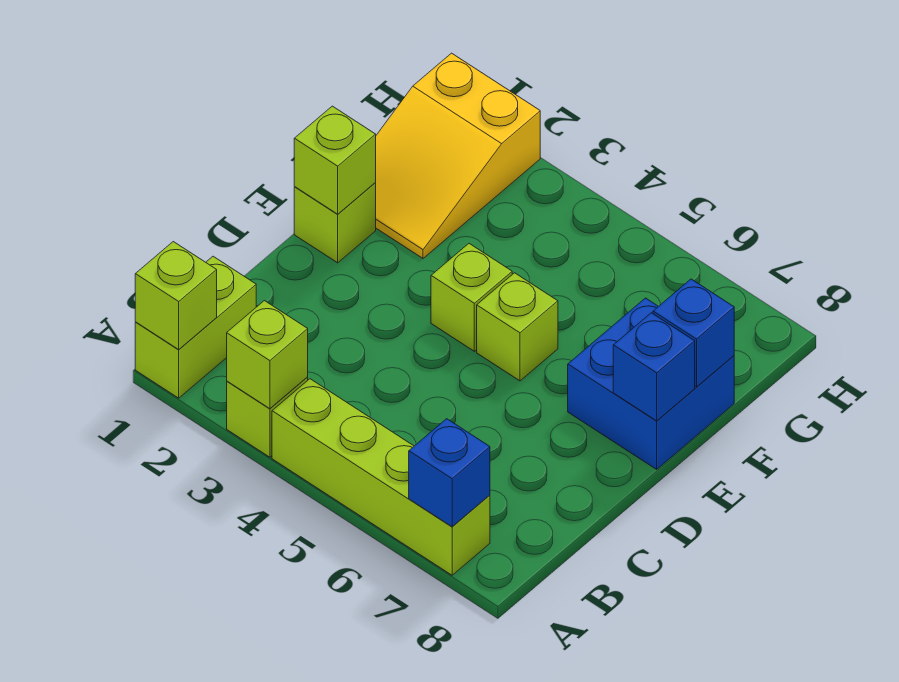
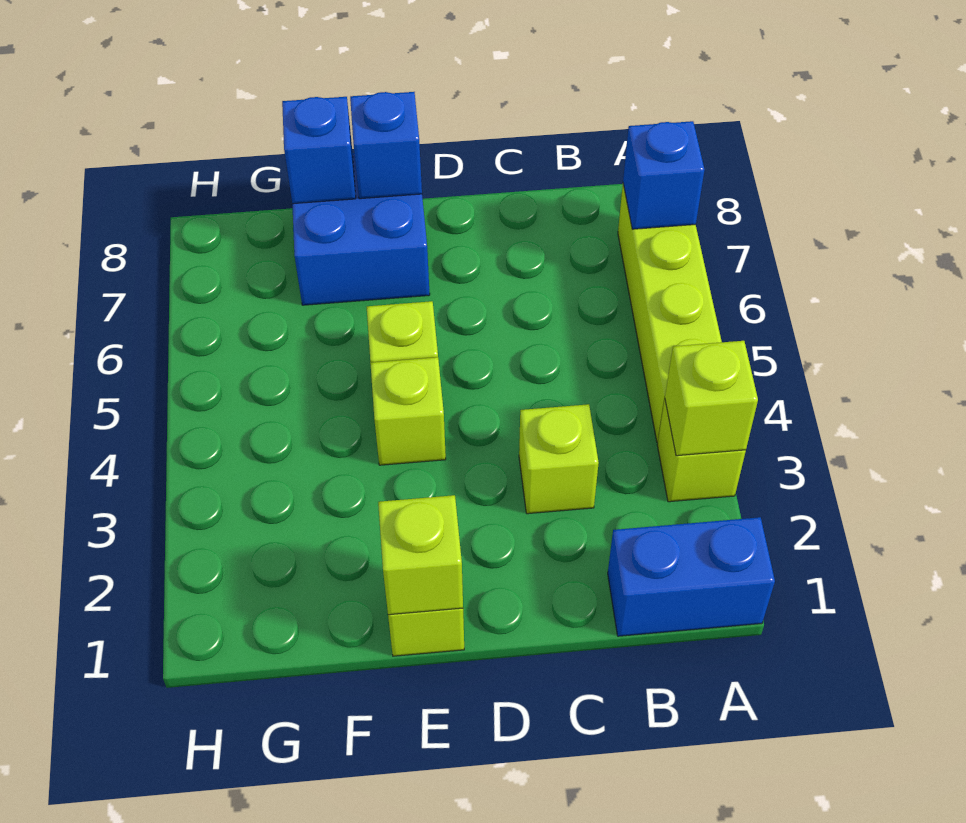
lime brick A1:B1 level 1 -> blue brick A1:B1 level 1
lime brick A1 level 2 -> lime brick C3 level 1
yellow slope F1:H2 level 1 top H -> none

